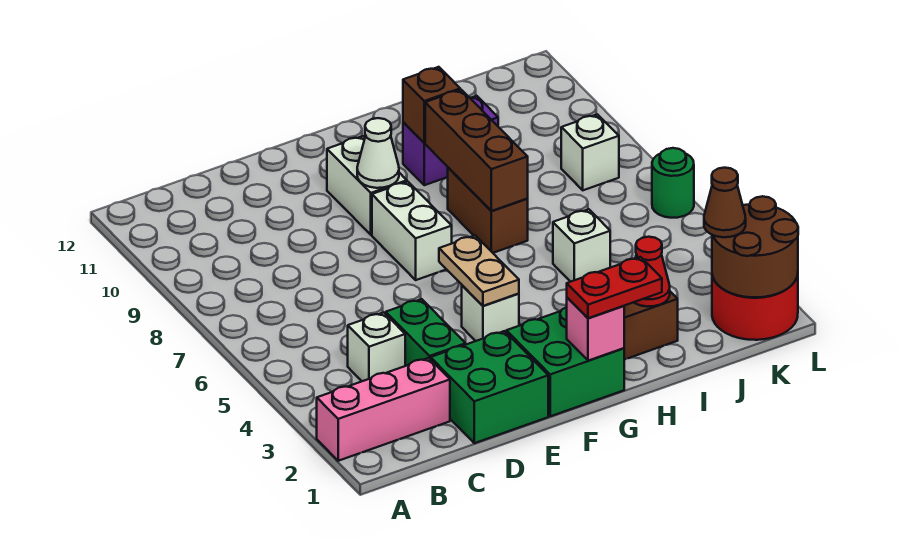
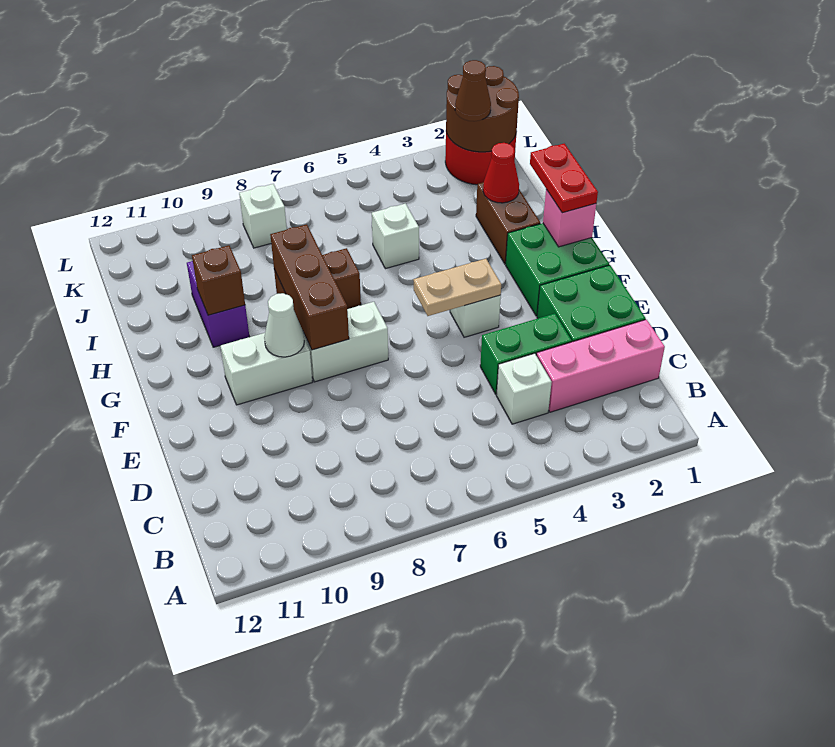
pink brick A2:C2 level 1 -> pink brick C1:C3 level 1
brown brick H7:H9 level 2 -> brown brick F8:H8 level 2
green round brick L6 level 1 -> none

